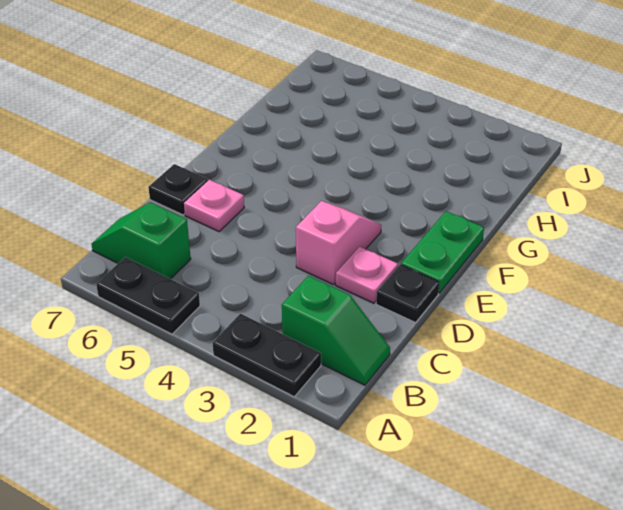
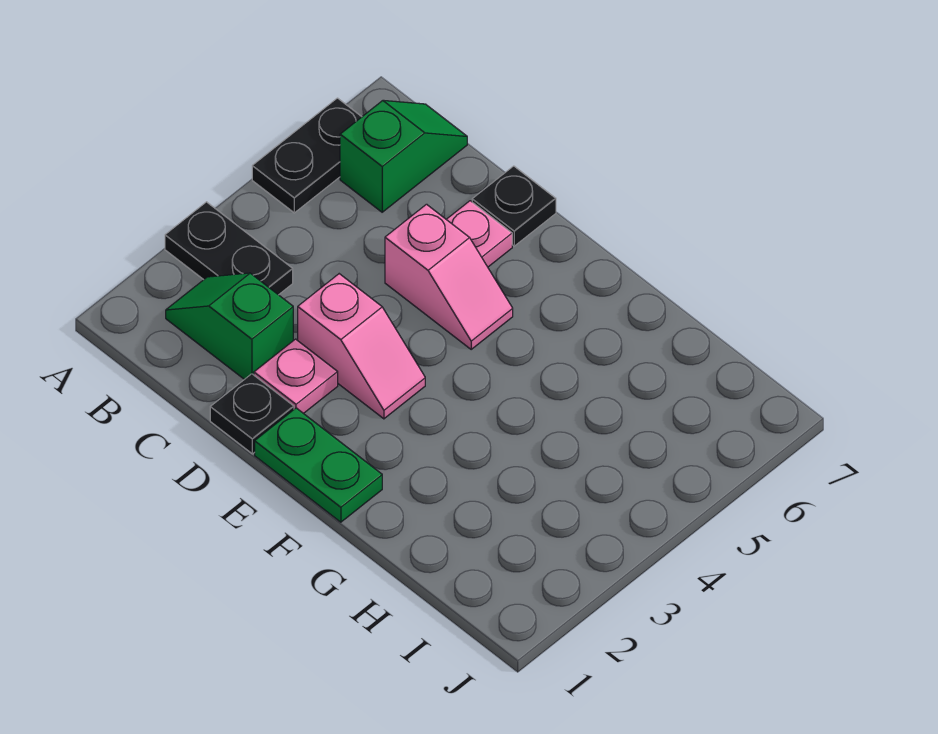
black plate A2:A3 level 1 -> black plate A3:B3 level 1
green slope B1:B2 level 1 top 2 -> green slope B2:C2 level 1 top C
none -> pink slope D5:E5 level 1 top D

